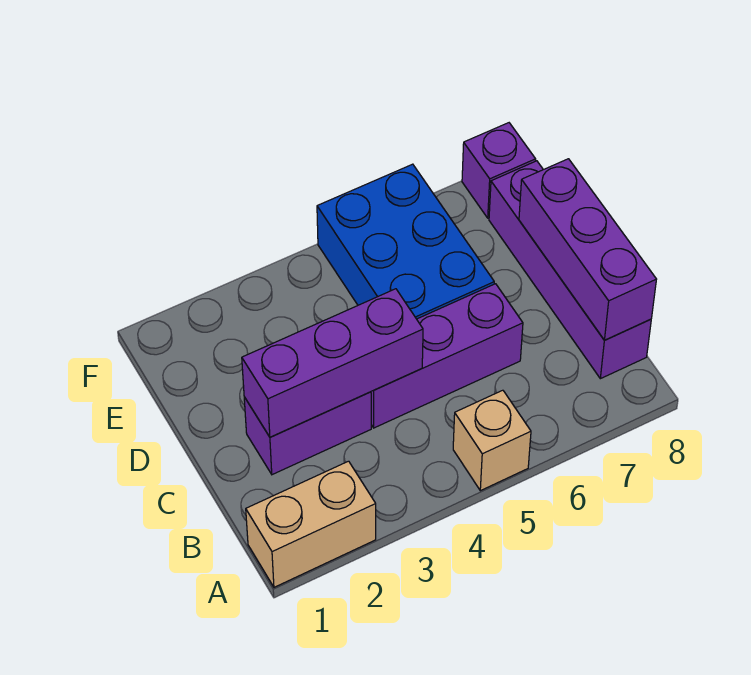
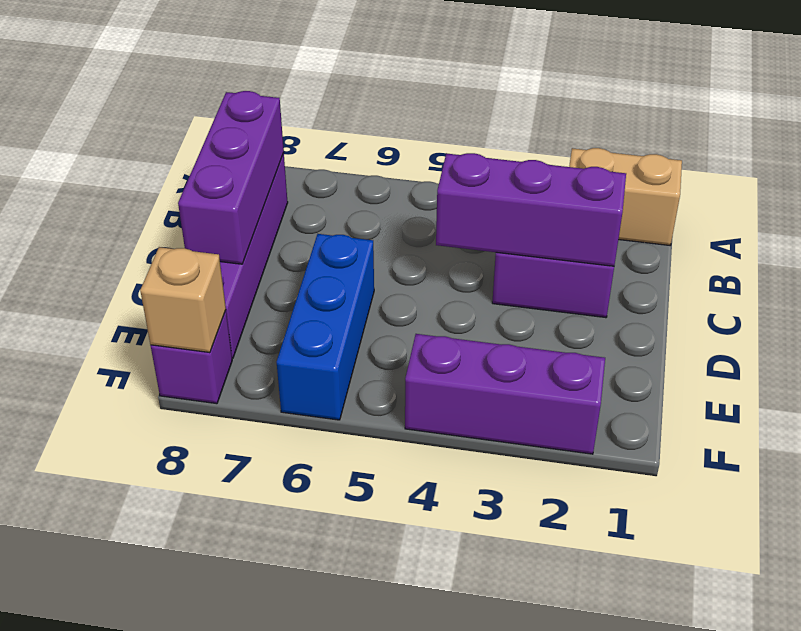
tan brick A5 level 1 -> tan brick F8 level 2
purple brick C4:C6 level 1 -> purple brick F2:F4 level 1
blue brick D5:F6 level 1 -> blue brick D6:F6 level 1

